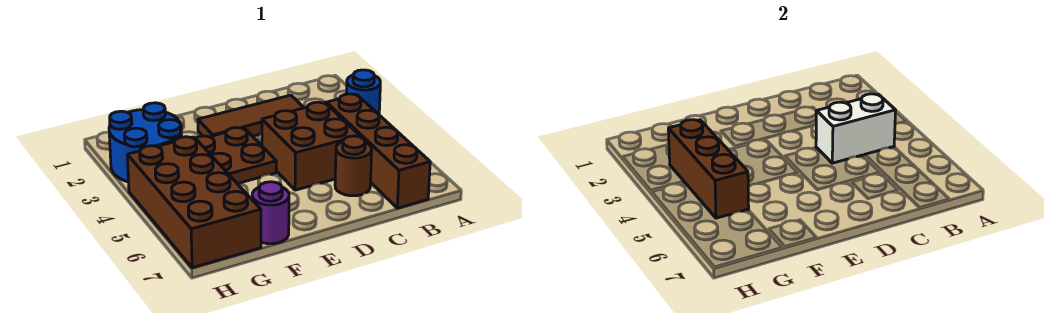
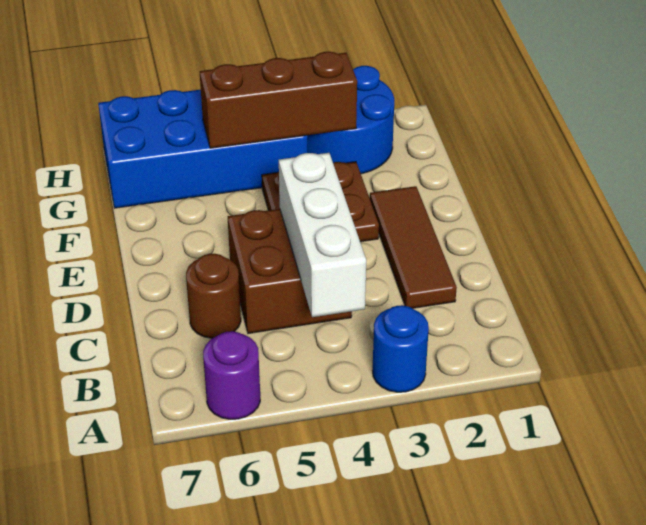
brown brick B4:B7 level 1 -> none
white brick B4:C4 level 2 -> white brick B4:D4 level 2
purple round brick F7 level 1 -> purple round brick A6 level 1
brown brick G4:H7 level 1 -> blue brick G4:H7 level 1

